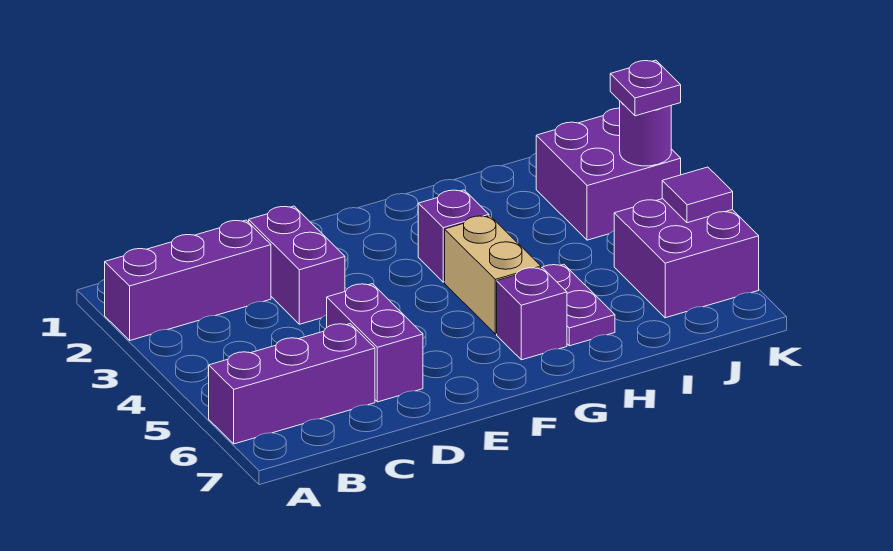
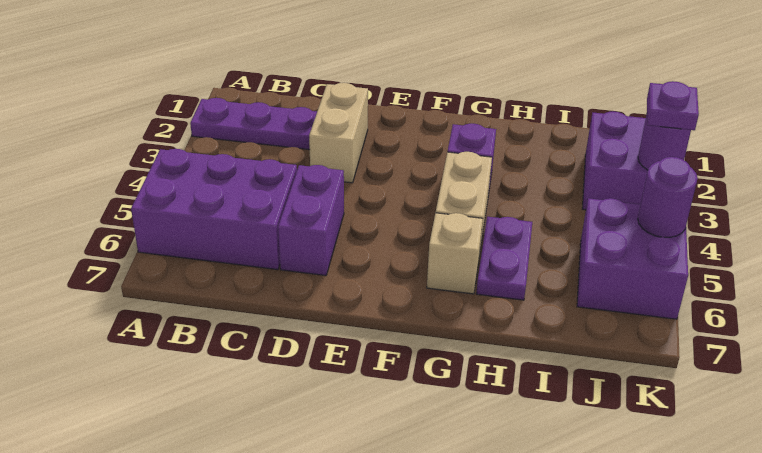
purple brick A2:C2 level 1 -> purple plate A2:C2 level 1
purple brick A6:C6 level 1 -> purple brick A5:C6 level 1
purple brick D2:D3 level 1 -> tan brick D2:D3 level 1
purple brick G6 level 1 -> tan brick G6 level 1
purple tile K5 level 2 -> purple round brick K5 level 2

